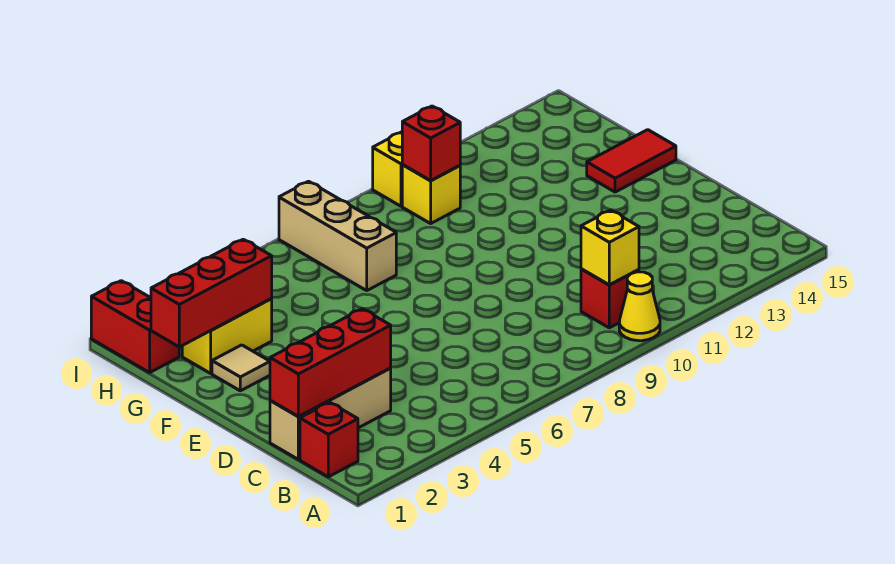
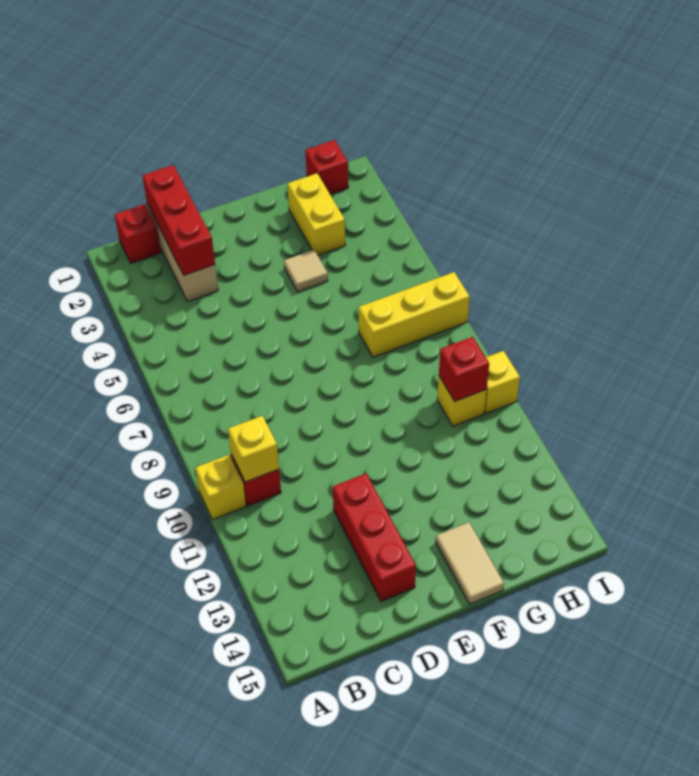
yellow cone A10 level 1 -> yellow brick A10 level 1
tan tile F2 level 1 -> tan tile F4 level 1
red tile F14:F15 level 1 -> tan tile F14:F15 level 1
red brick G1:G3 level 2 -> red brick D12:D14 level 1
tan brick G7:I7 level 1 -> yellow brick G7:I7 level 1
red brick H1:I1 level 1 -> red brick H1 level 1

